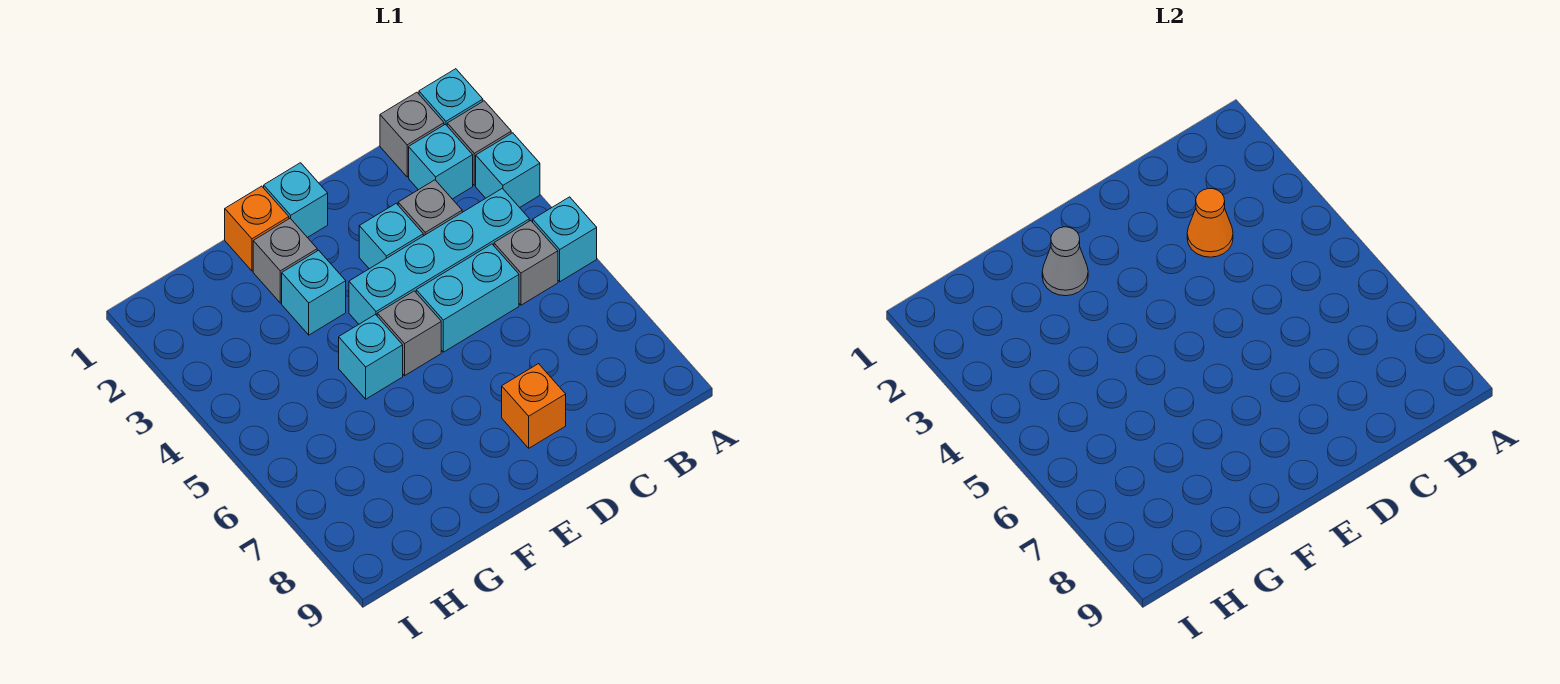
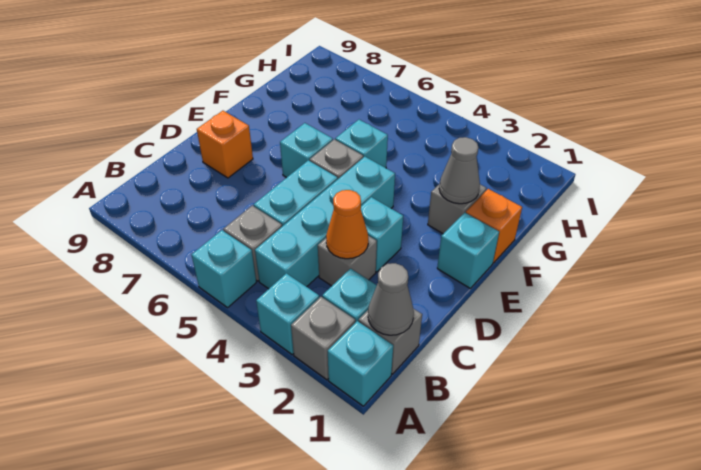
none -> grey cone B1 level 2
cyan brick F3 level 1 -> cyan brick E6 level 1

